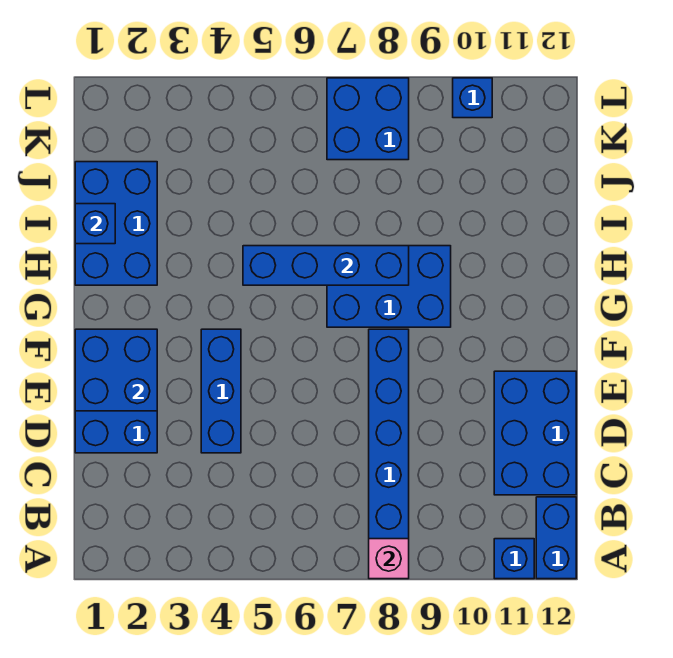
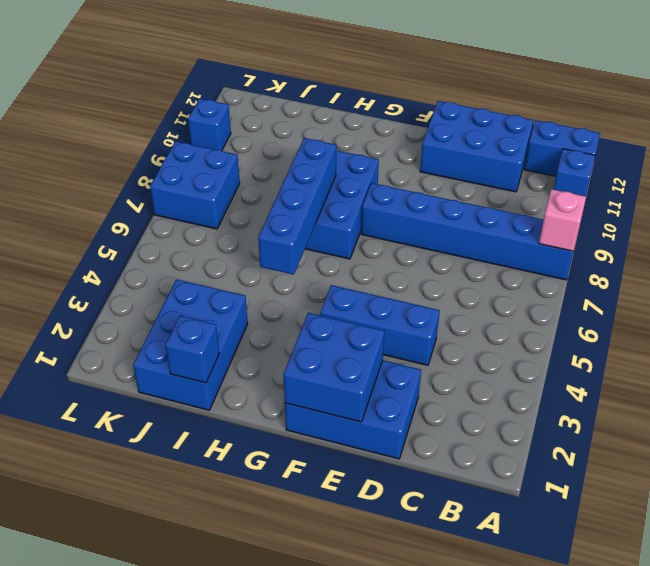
blue brick H1:J2 level 1 -> blue brick I1:J3 level 1

